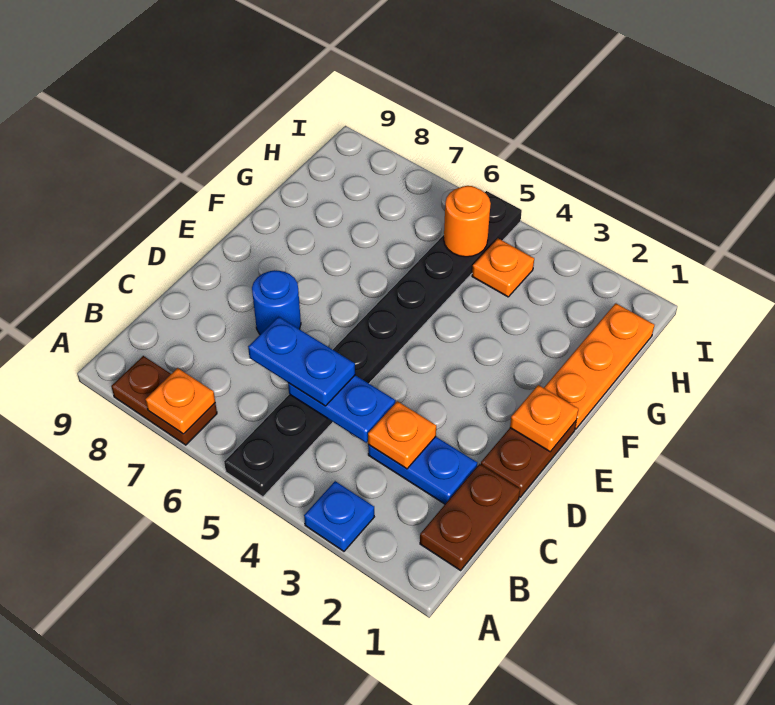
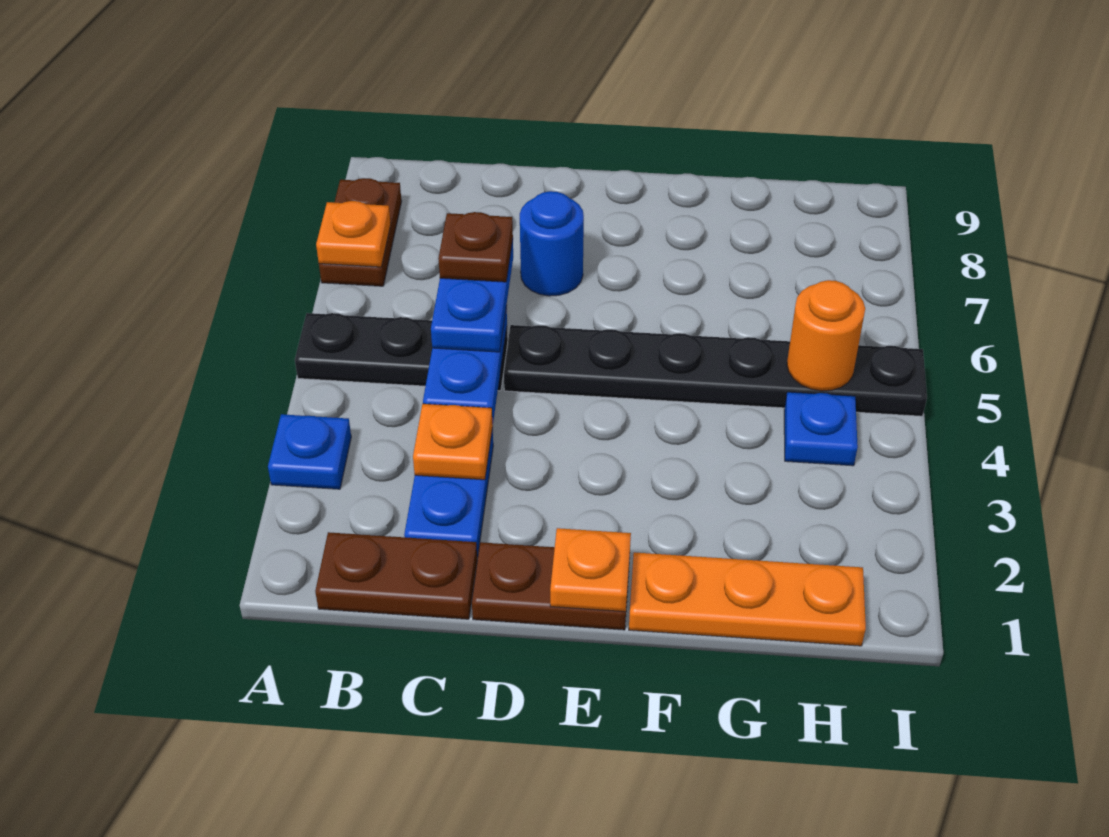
none -> brown plate C6 level 4
orange plate H4 level 1 -> blue plate H4 level 1

